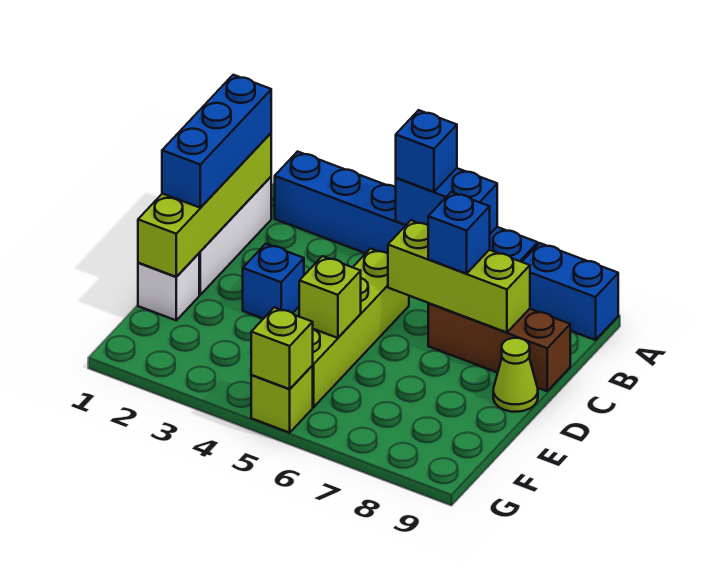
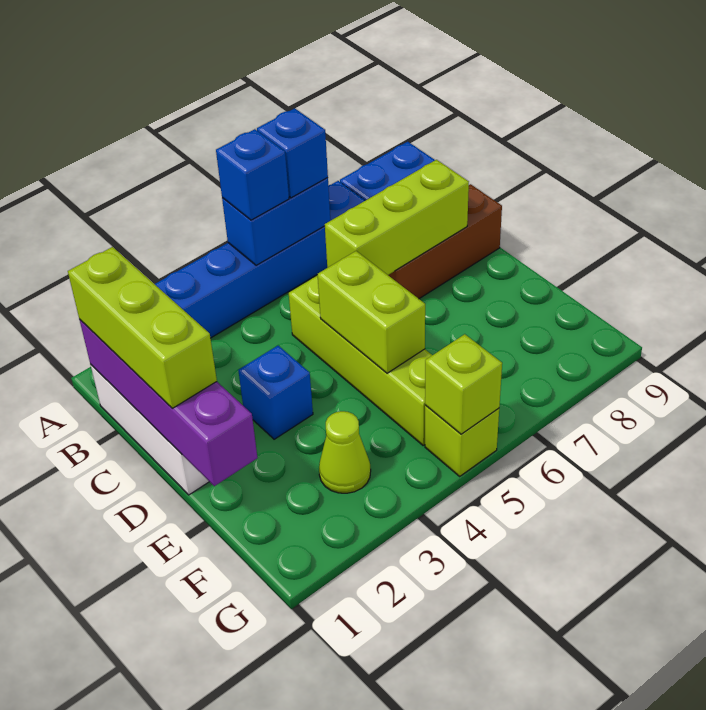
lime brick B1:E1 level 2 -> purple brick B1:E1 level 2
blue brick B1:D1 level 3 -> lime brick B1:D1 level 3
blue brick C7 level 3 -> blue brick A6 level 3
lime cone D9 level 1 -> lime cone F3 level 1
white brick E1 level 1 -> none
lime brick E5 level 2 -> lime brick D5:E5 level 2

